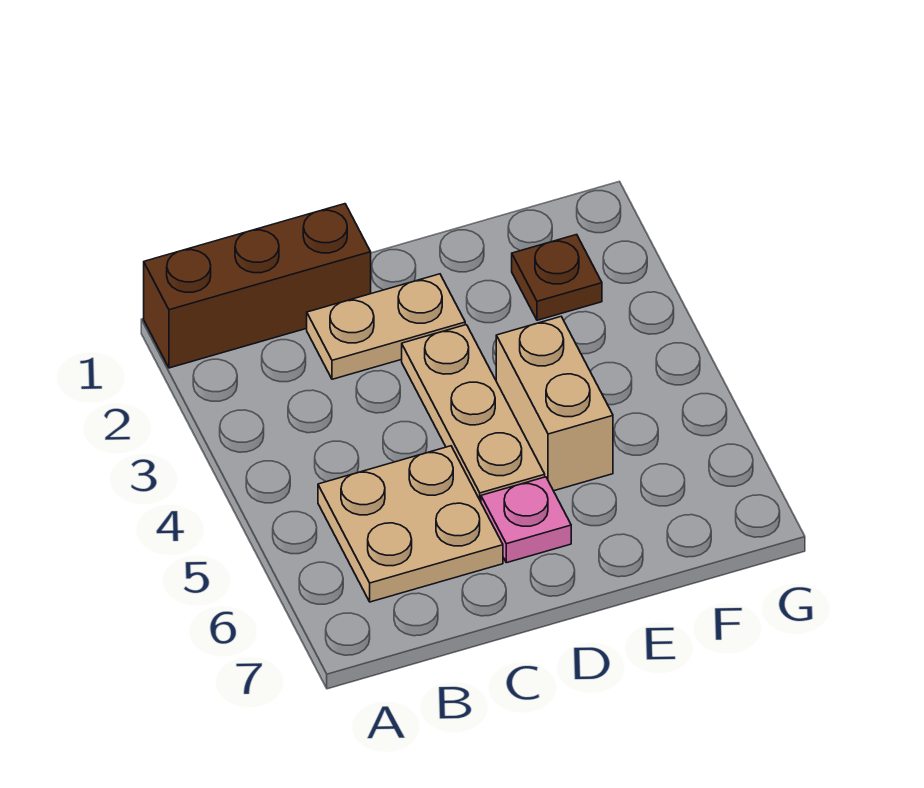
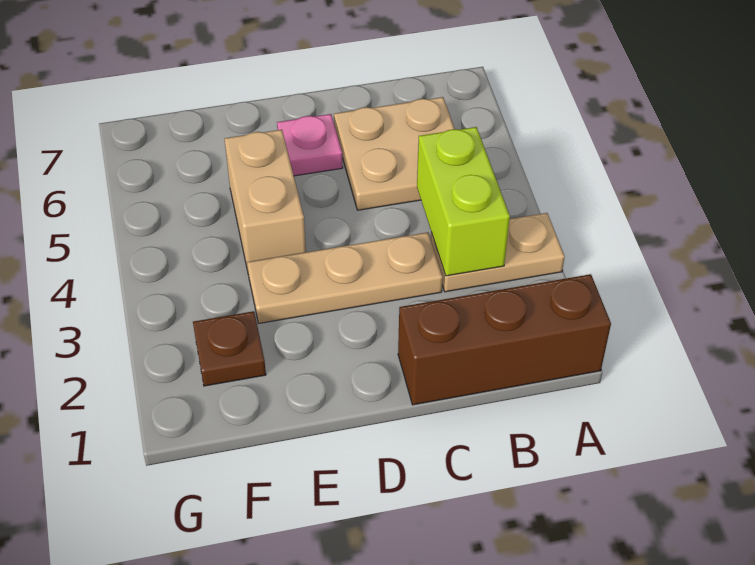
none -> lime brick B3:B4 level 2
tan plate C2:D2 level 1 -> tan plate A3:B3 level 1
tan plate D3:D5 level 1 -> tan plate C3:E3 level 1

